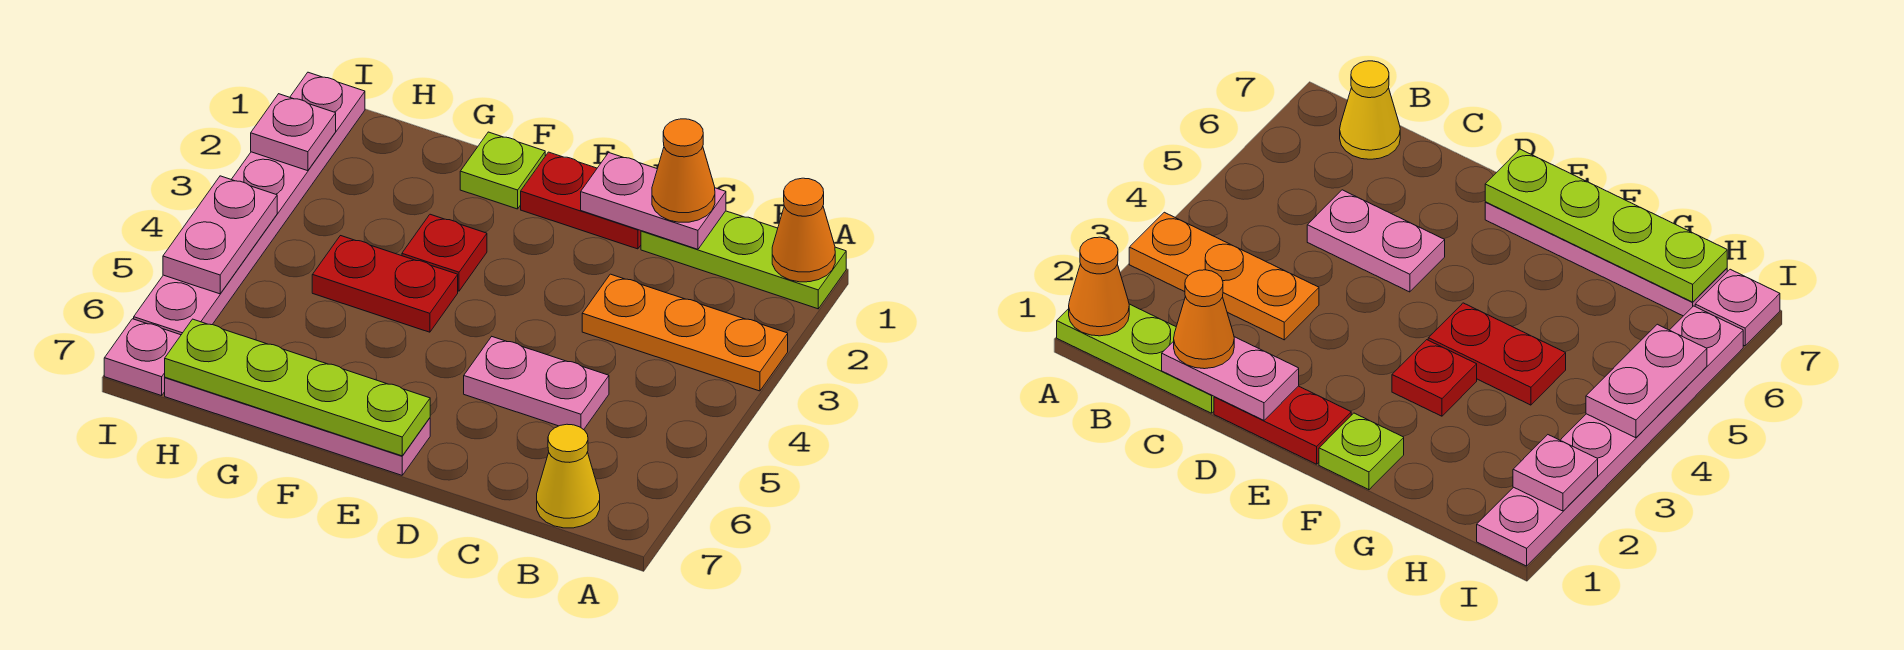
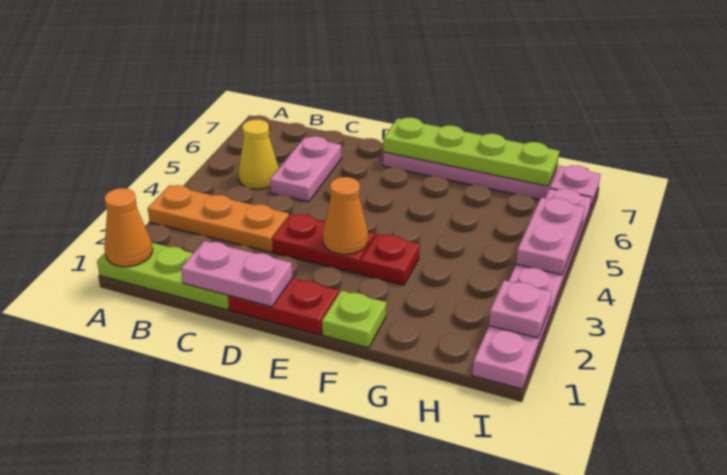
yellow cone B7 level 1 -> yellow cone B5 level 1
orange cone C1 level 3 -> orange cone E3 level 2
pink plate C5:D5 level 1 -> pink plate C5:C6 level 1
red plate F4:G4 level 1 -> red plate D3:E3 level 1

